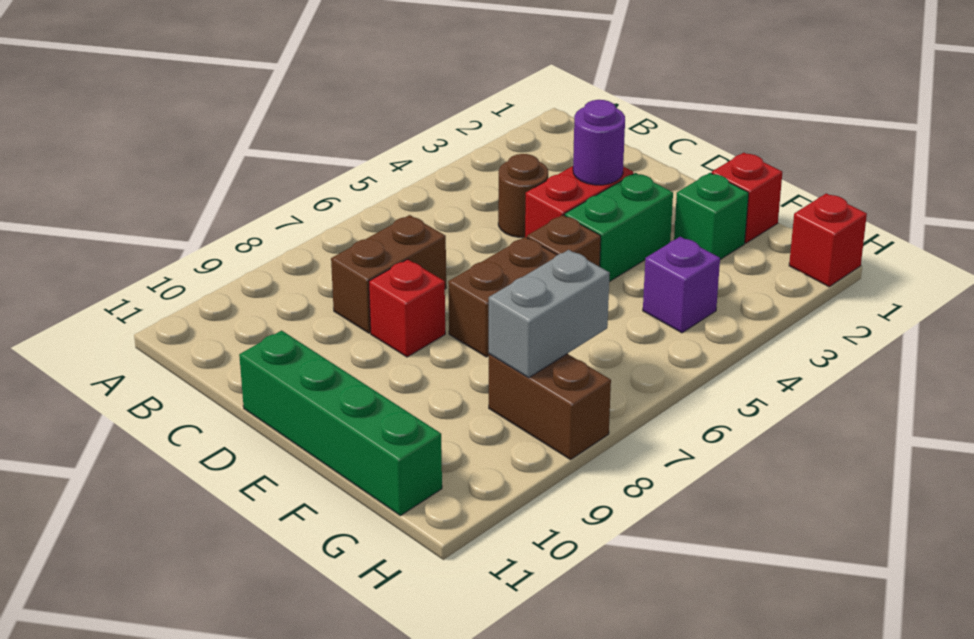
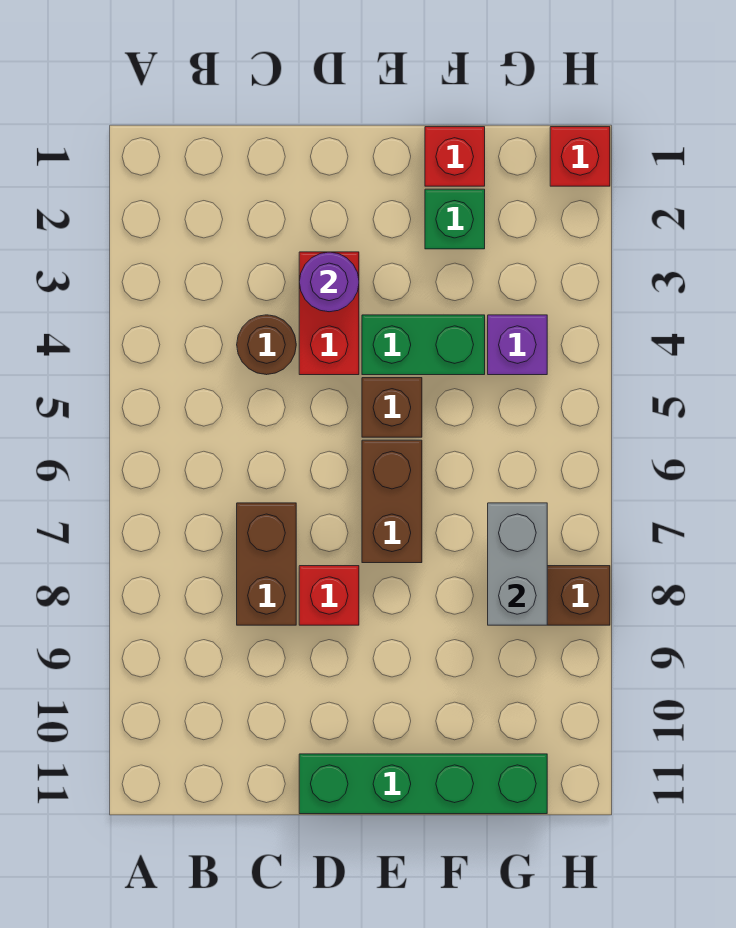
green brick E3:E4 level 1 -> green brick E4:F4 level 1

